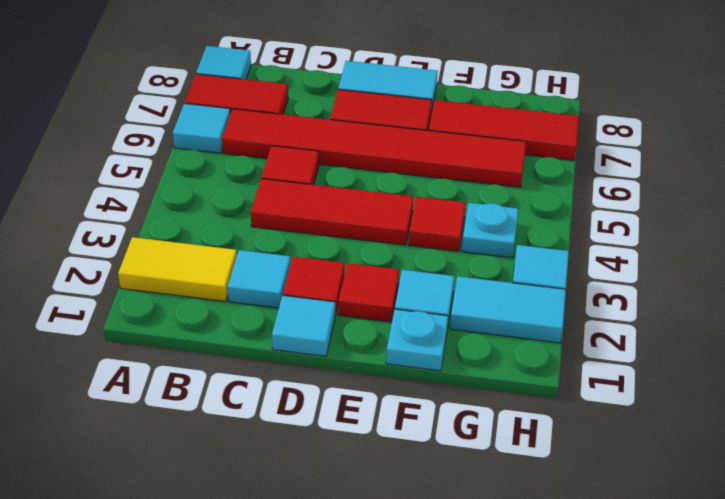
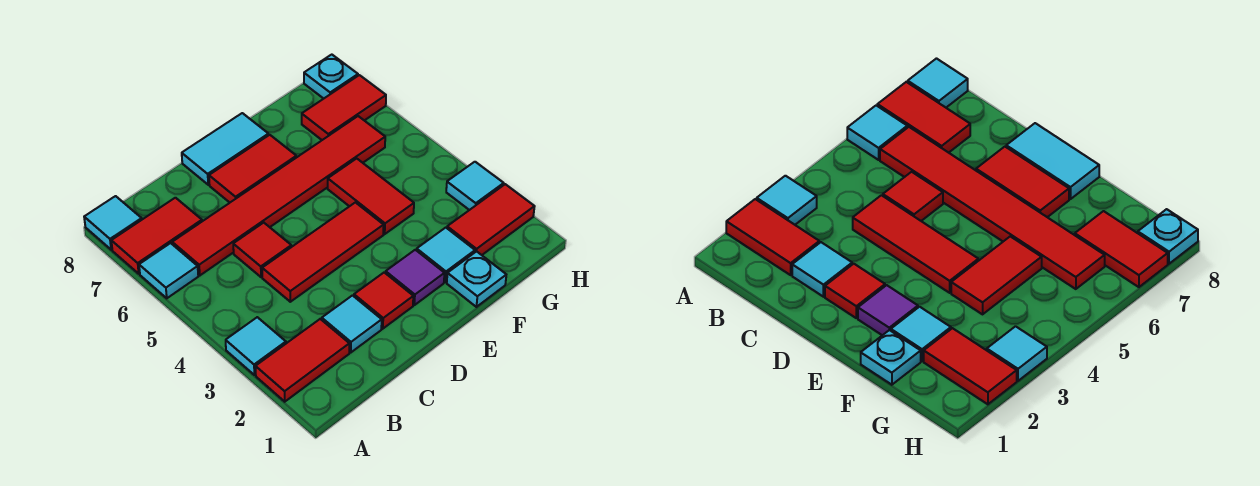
yellow tile A2:B2 level 1 -> red tile A2:B2 level 1
cyan tile D1 level 1 -> cyan tile A3 level 1
red tile E2 level 1 -> purple tile E2 level 1
red tile F4 level 1 -> red tile F4:F5 level 1
red tile F7:H7 level 1 -> red tile G7:H7 level 1
cyan tile G2:H2 level 1 -> red tile G2:H2 level 1
cyan plate G4 level 1 -> cyan plate H8 level 1

